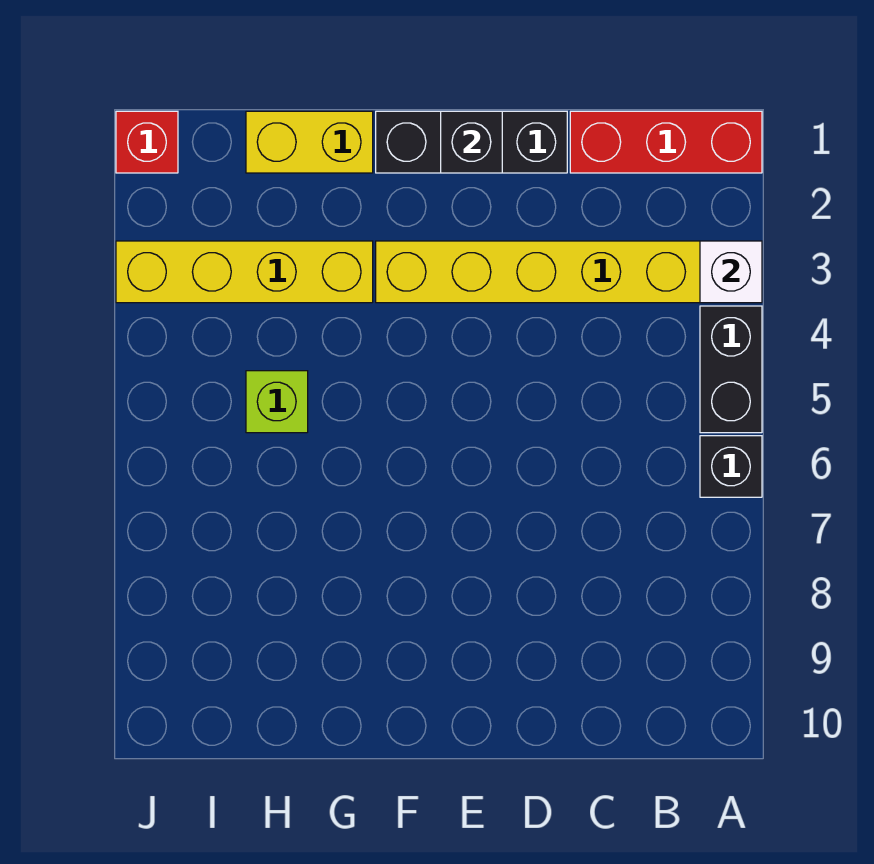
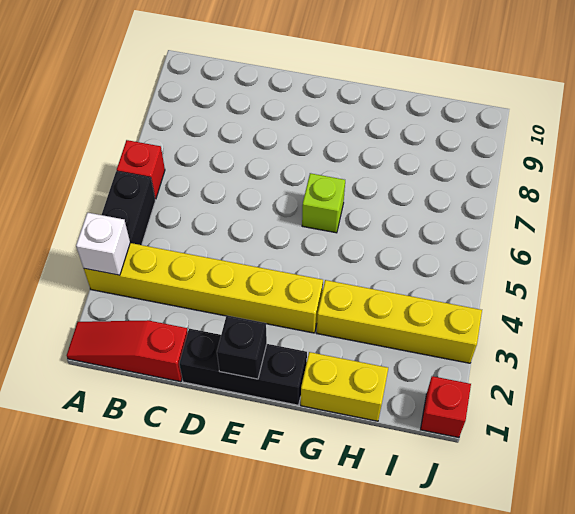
red brick A1:C1 level 1 -> red slope A1:C1 level 1 top C
black brick A6 level 1 -> red brick A6 level 1
lime brick H5 level 1 -> lime brick F6 level 1

